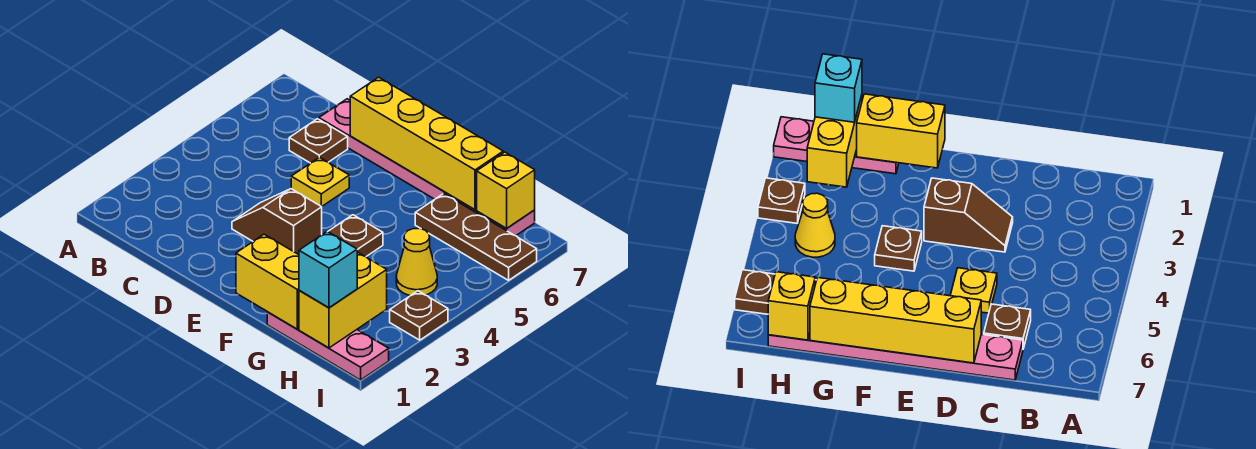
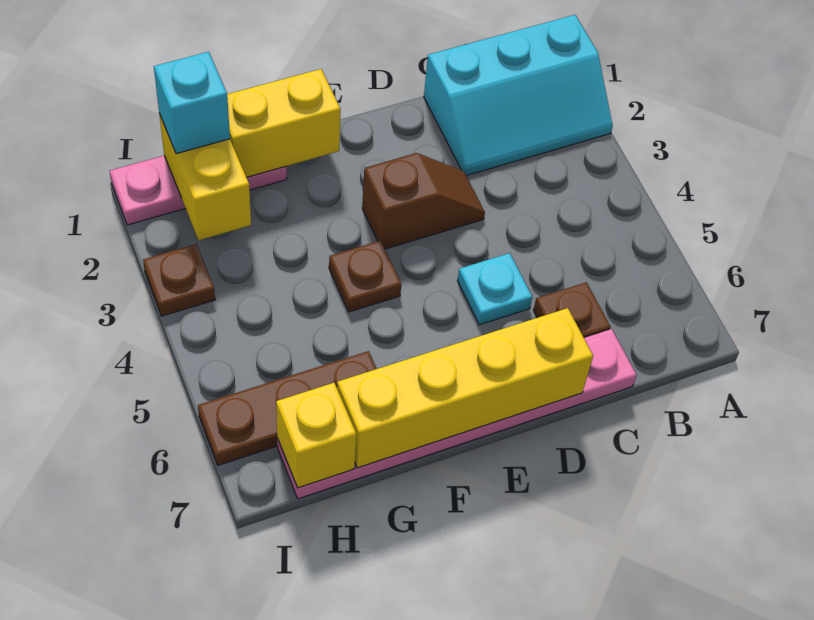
none -> cyan slope A1:C2 level 1 top 1
yellow plate D5 level 1 -> cyan plate D5 level 1
yellow cone H4 level 1 -> none

